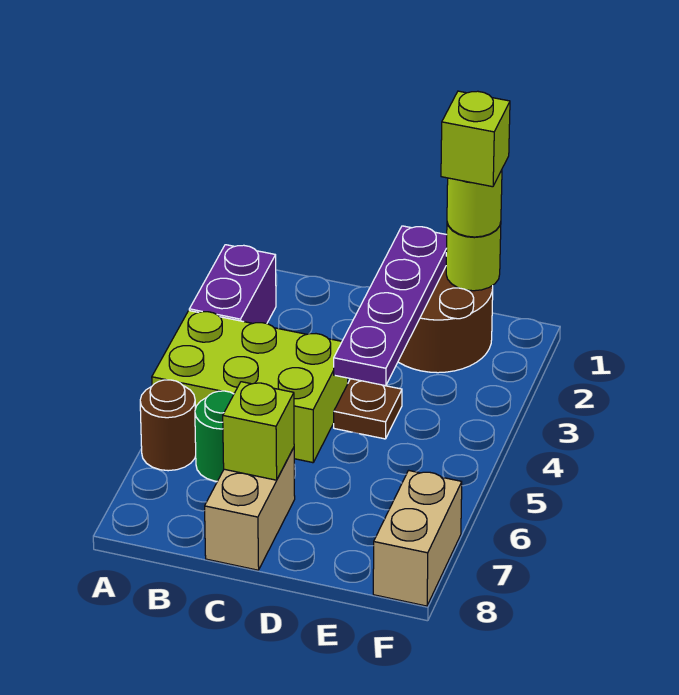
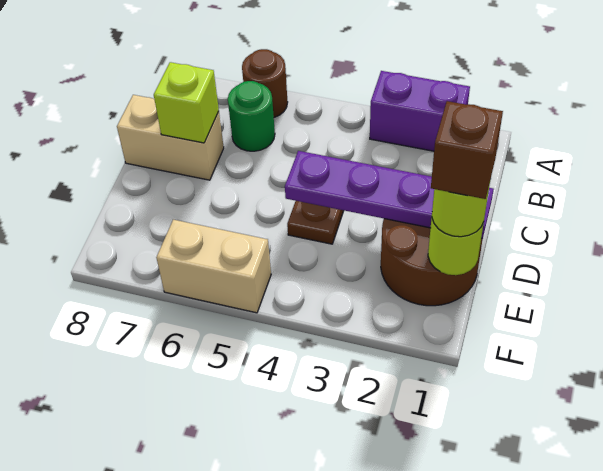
lime brick A4:C5 level 1 -> none
lime brick E1 level 4 -> brown brick E1 level 4
tan brick F7:F8 level 1 -> tan brick F5:F6 level 1

